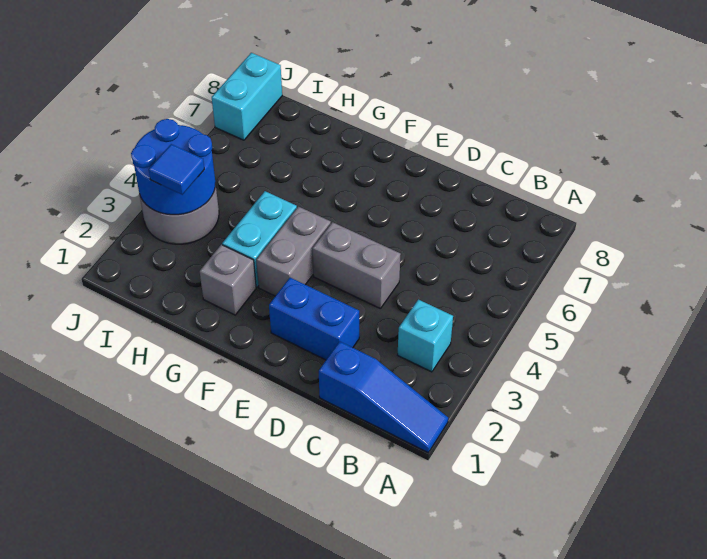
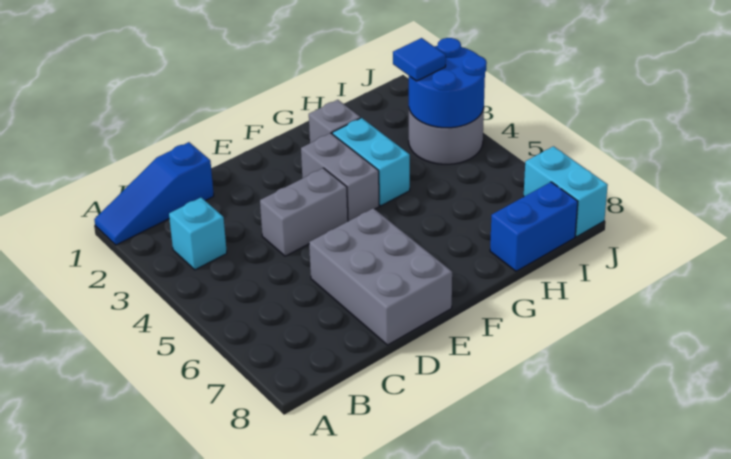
blue brick D2:E2 level 1 -> blue brick H8:I8 level 1
none -> grey brick D6:E8 level 1

